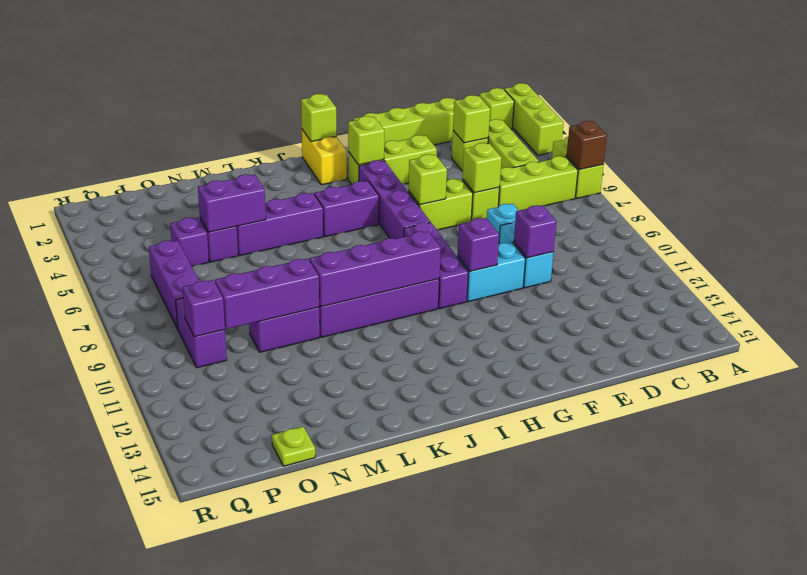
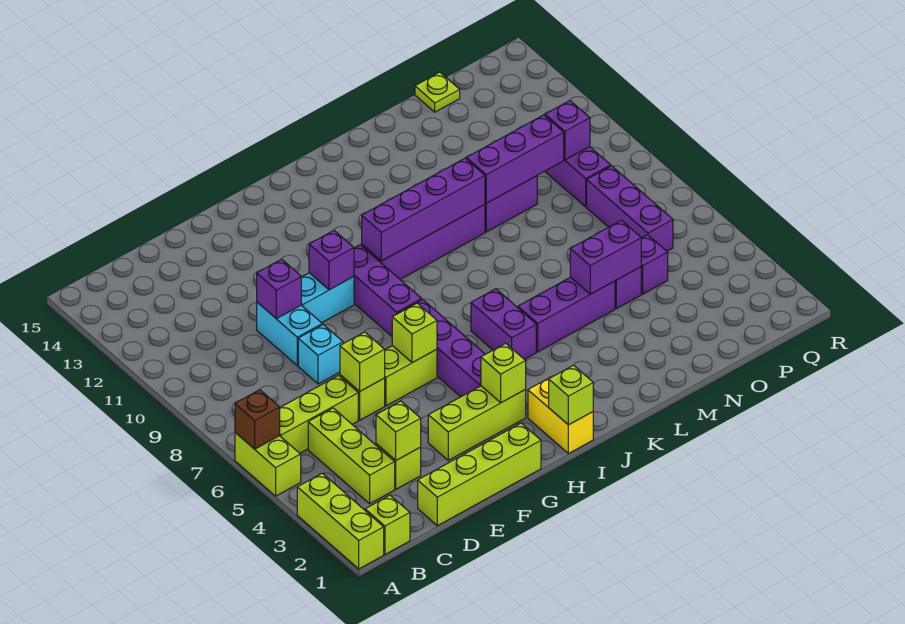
purple brick I5:J5 level 1 -> purple brick J5:J6 level 1

